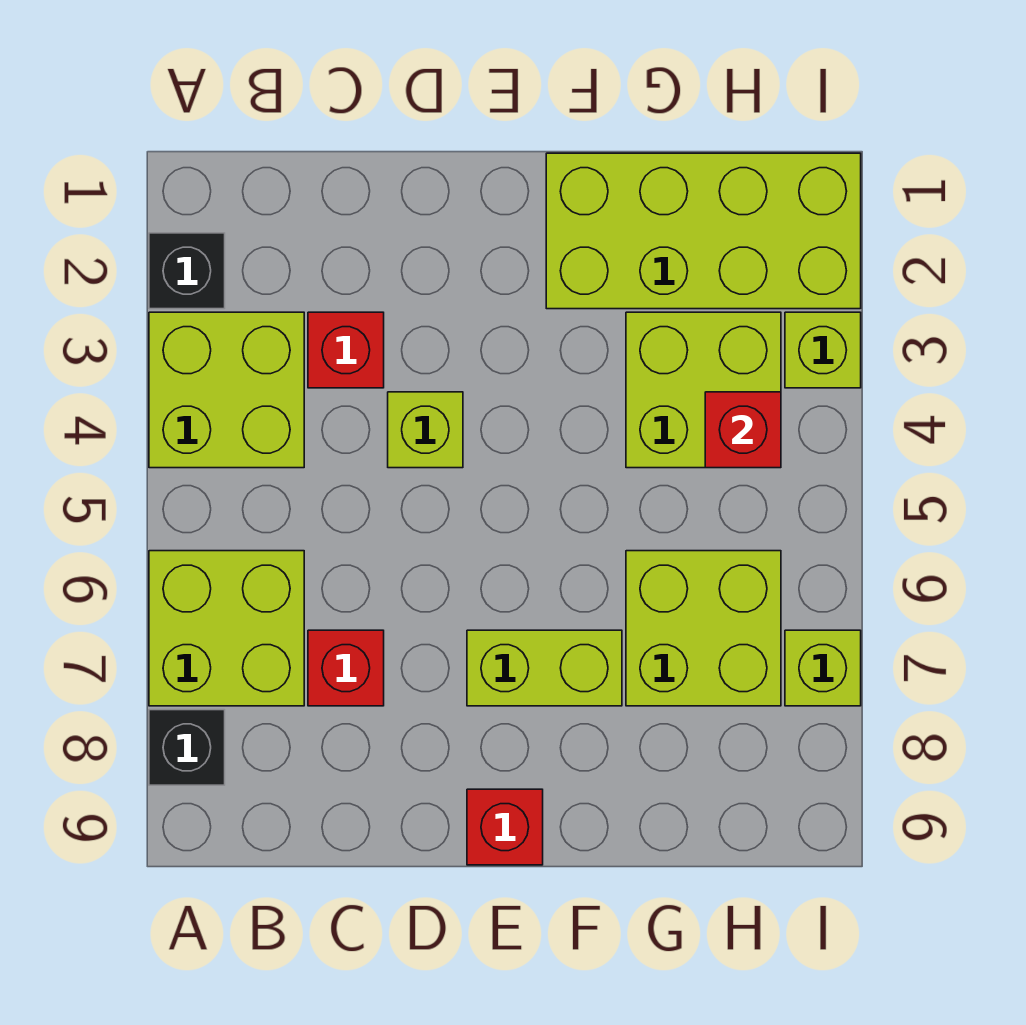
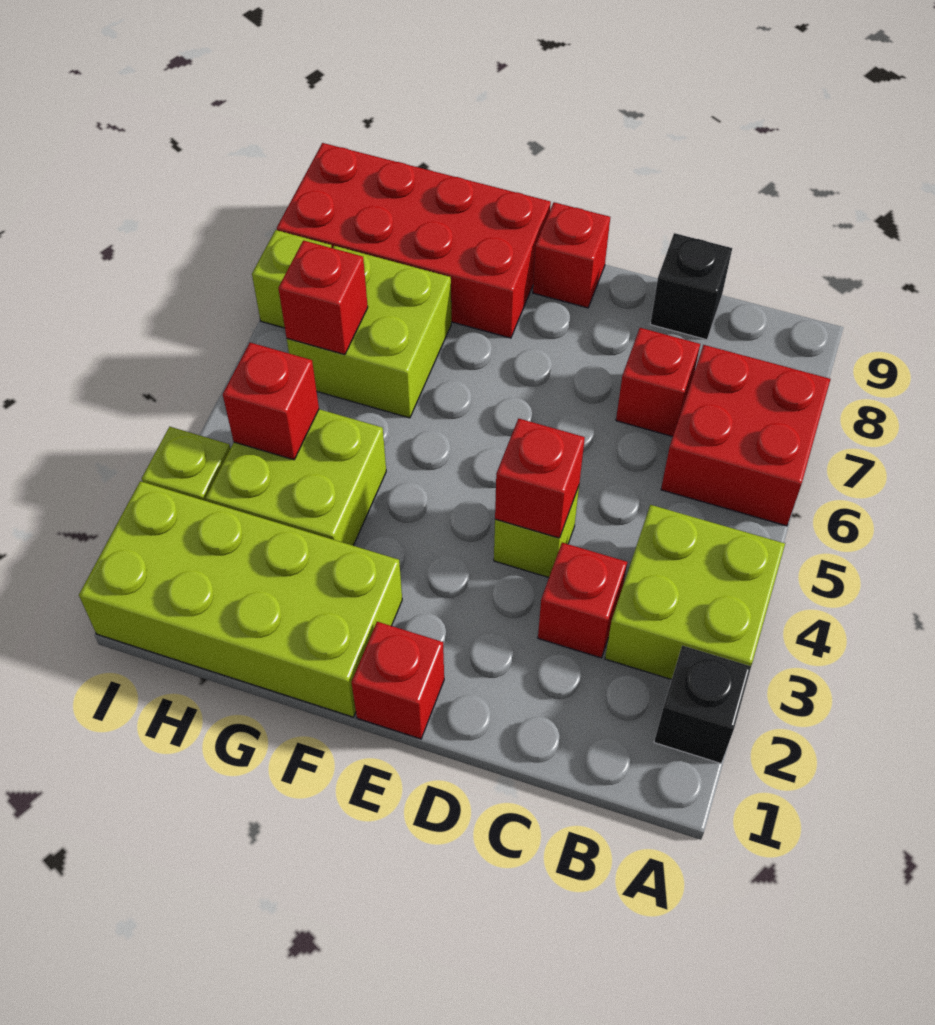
lime brick A6:B7 level 1 -> red brick A6:B7 level 1
black brick A8 level 1 -> black brick C9 level 1
none -> red brick D4 level 2
none -> red brick E1 level 1
lime brick E7:F7 level 1 -> none
none -> red brick F8:I9 level 1
none -> red brick H6 level 2

